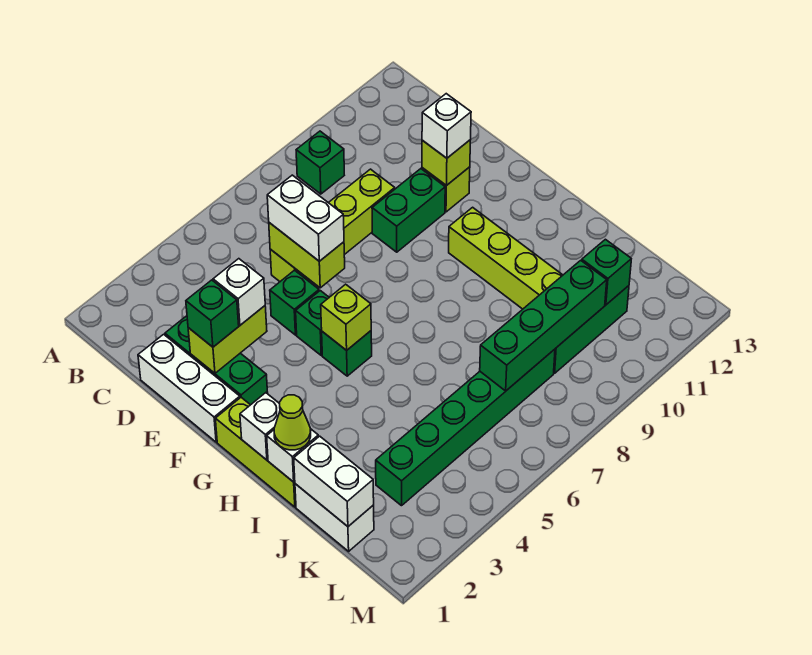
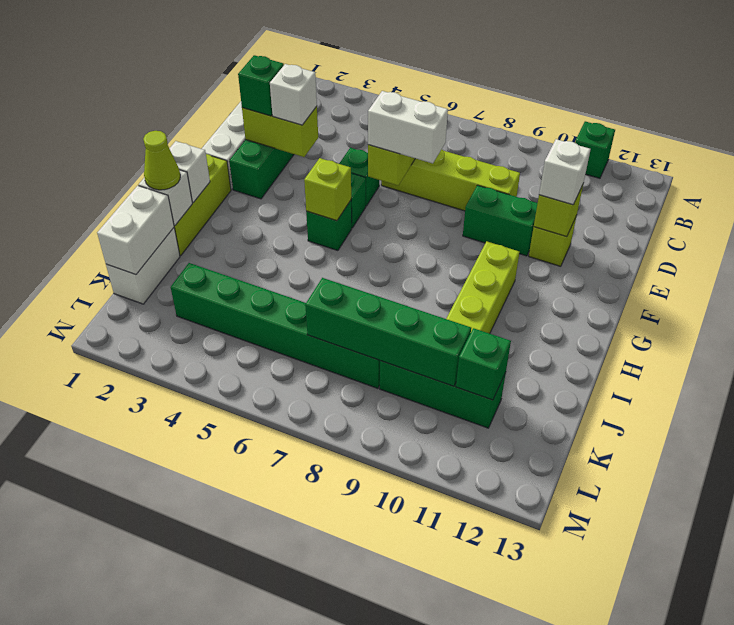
green brick B9 level 1 -> green brick A11 level 1
white brick D6:E6 level 3 -> white brick E6:E7 level 3

